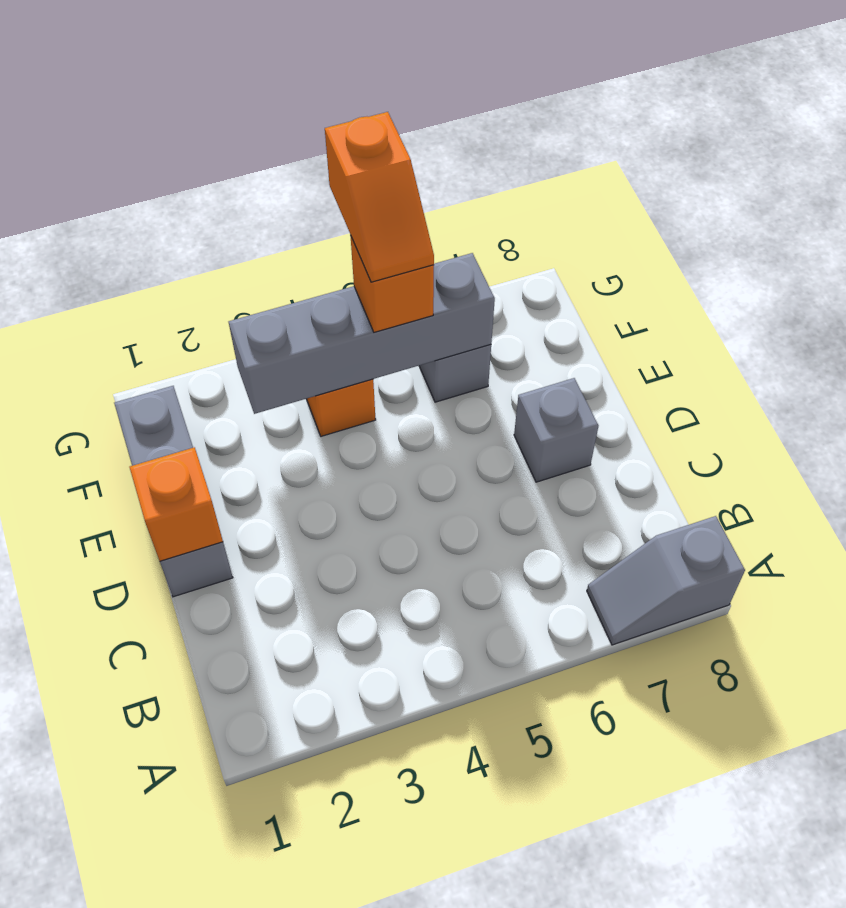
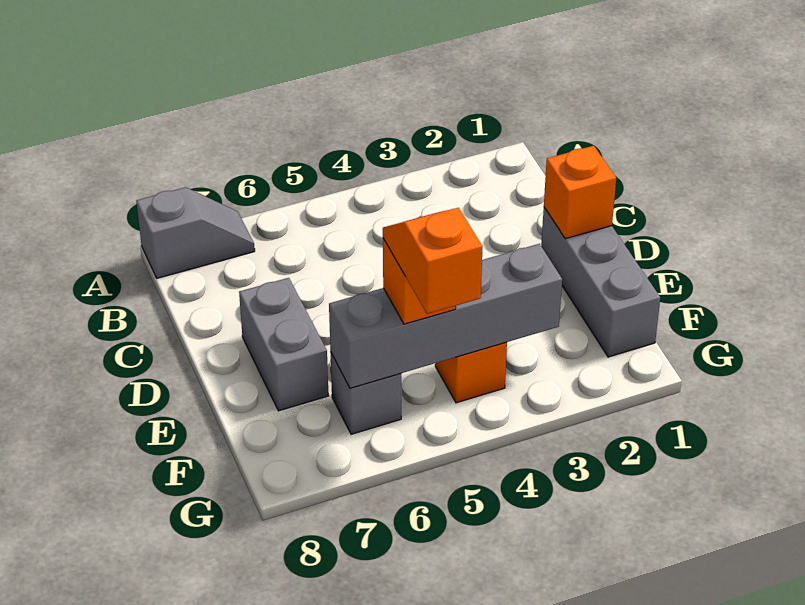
grey brick D7 level 1 -> grey brick D7:E7 level 1

